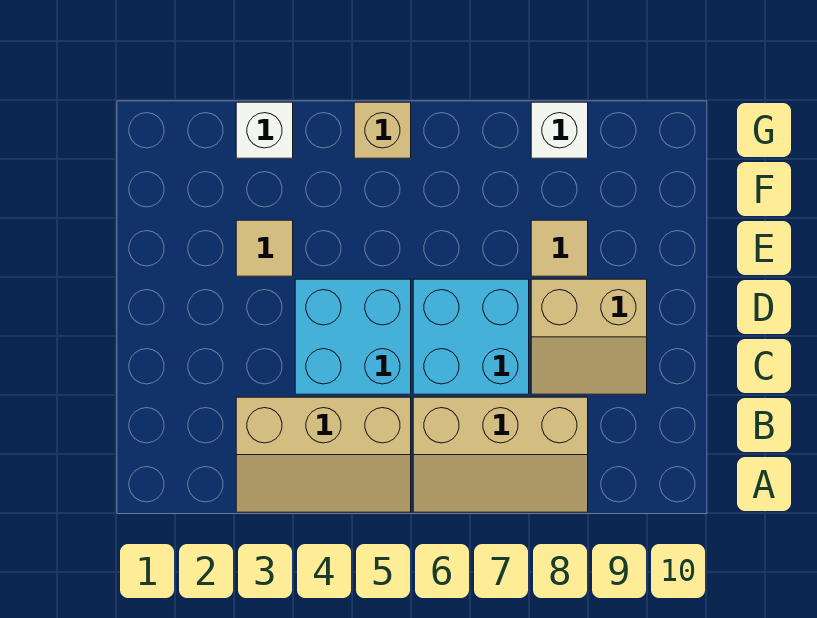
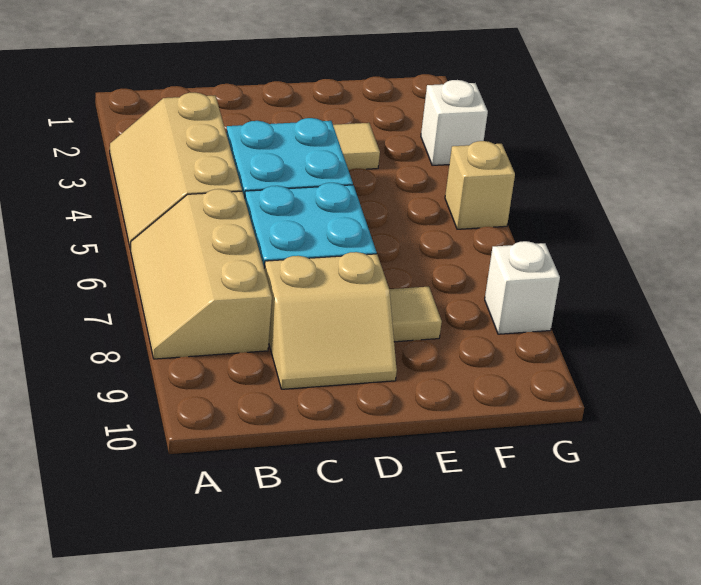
tan slope C8:D9 level 1 top D -> tan slope C8:D9 level 1 top 8

